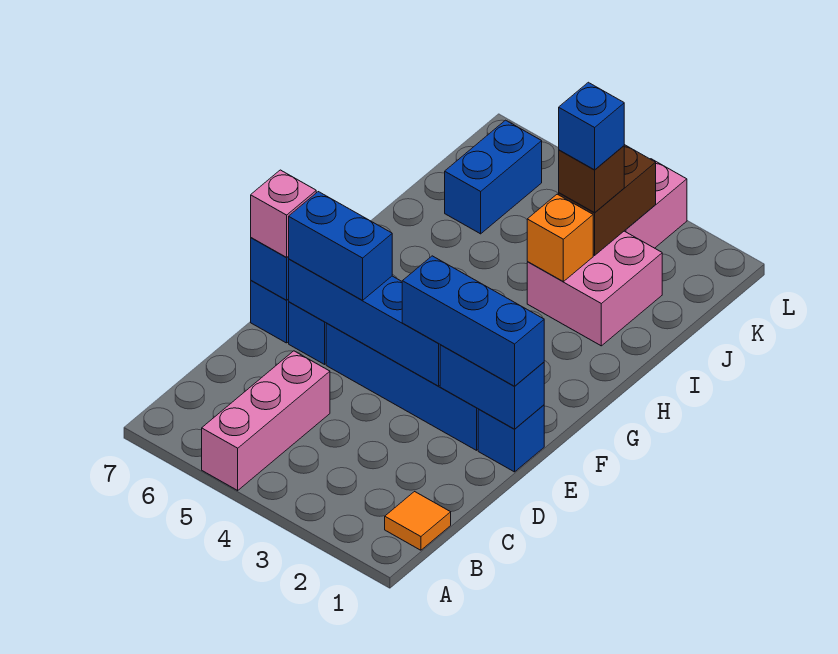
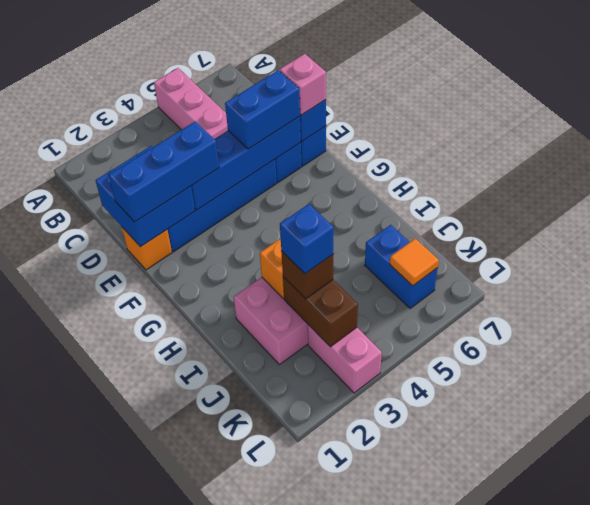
orange tile B1 level 1 -> orange tile K6 level 2
blue brick E1 level 1 -> orange brick E1 level 1
blue brick E1:E2 level 2 -> blue brick D1:E2 level 2

